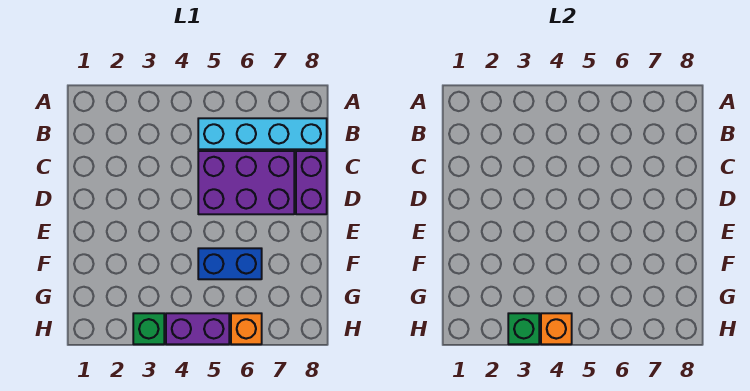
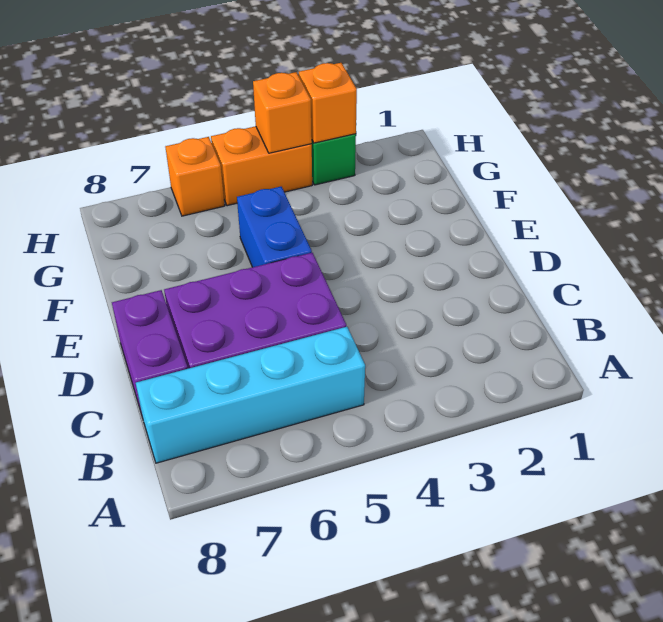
blue brick F5:F6 level 1 -> blue brick E5:F5 level 1
green brick H3 level 2 -> orange brick H3 level 2
purple brick H4:H5 level 1 -> orange brick H4:H5 level 1

